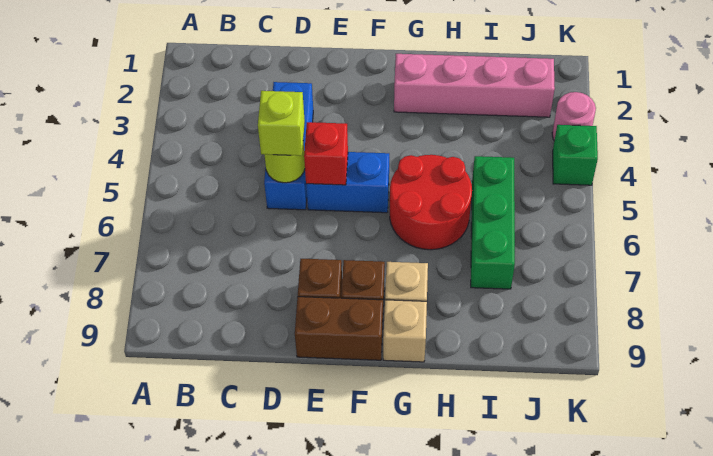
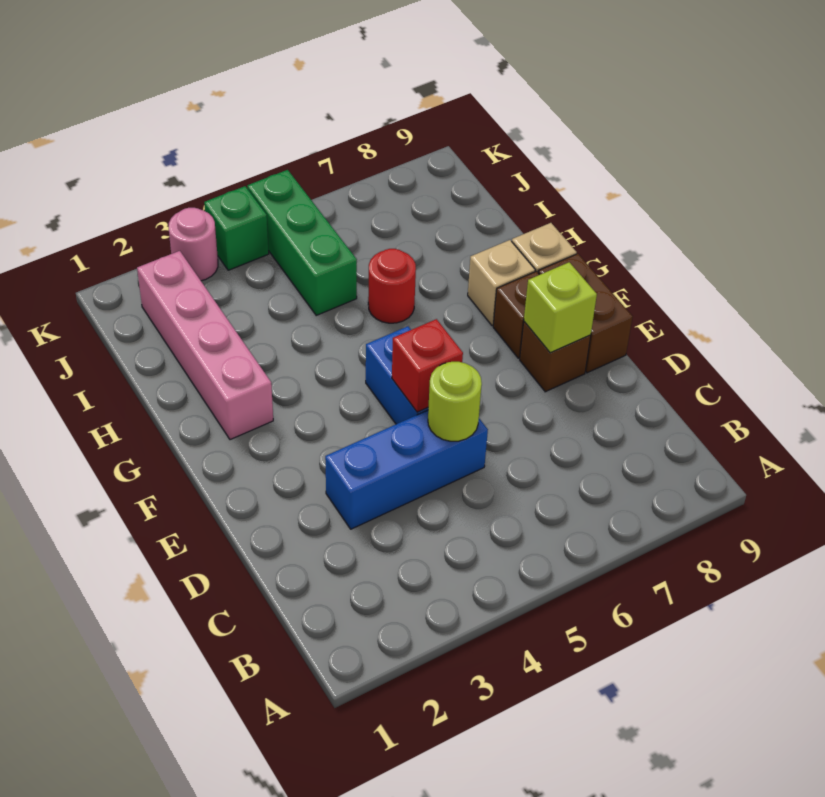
lime brick D5 level 3 -> lime brick E8 level 2
red round brick G5:H6 level 1 -> red round brick H6 level 1
green brick I5:I7 level 1 -> green brick I5:K5 level 1

